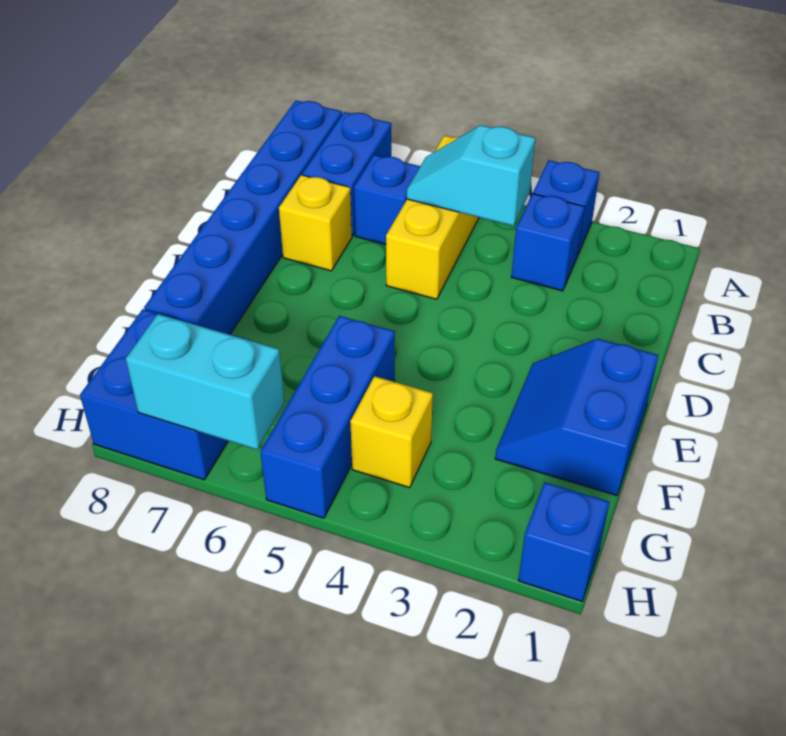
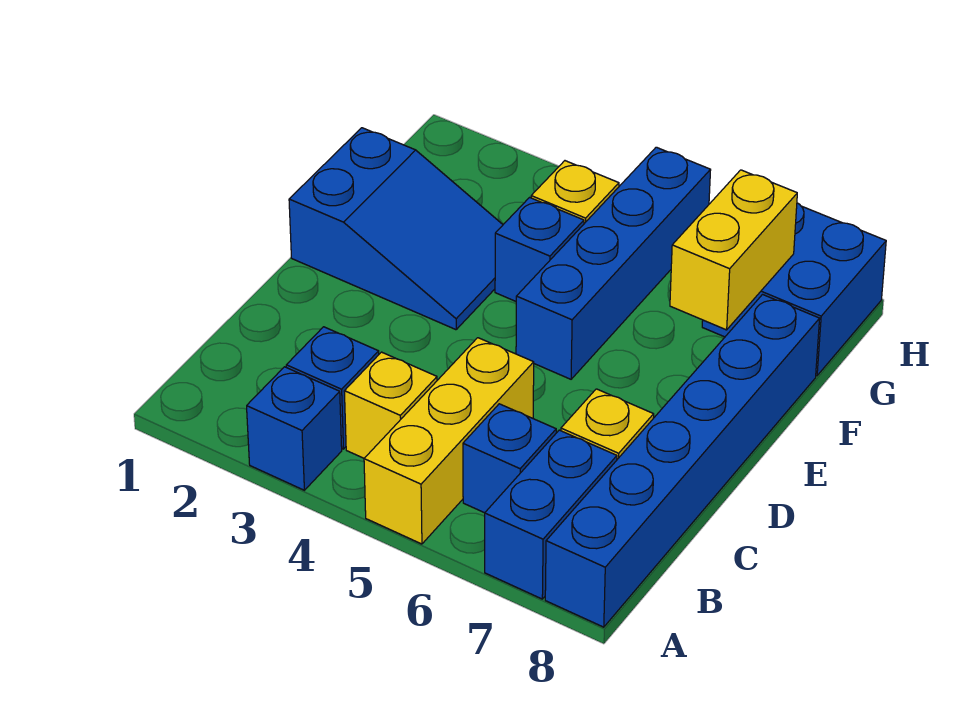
none -> yellow brick B4 level 1
cyan slope B4:B5 level 2 top 4 -> none
blue slope E1:F2 level 1 top 1 -> blue slope E1:F3 level 1 top 1
blue brick F5:H5 level 1 -> blue brick E5:H5 level 1
none -> yellow brick F7:G7 level 2
blue brick H1 level 1 -> blue brick F4 level 1
cyan brick H6:H7 level 2 -> none

